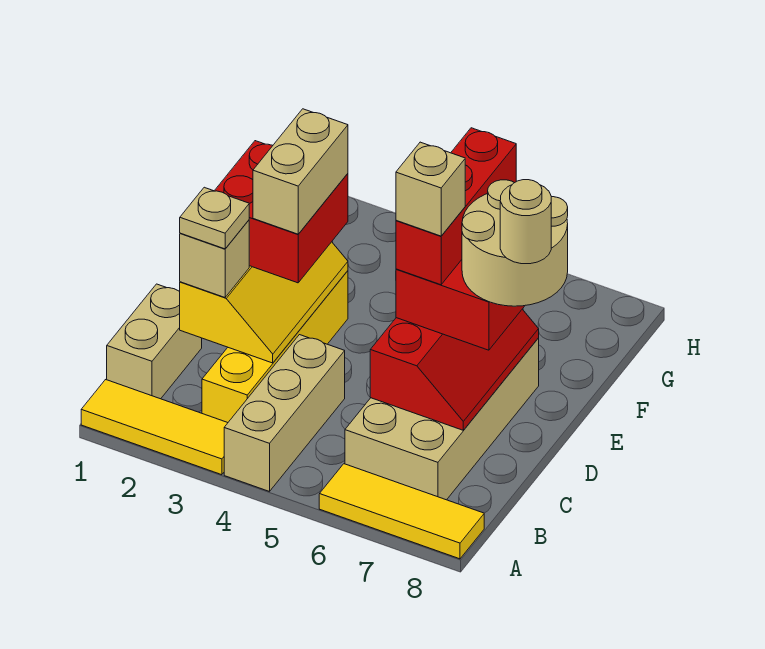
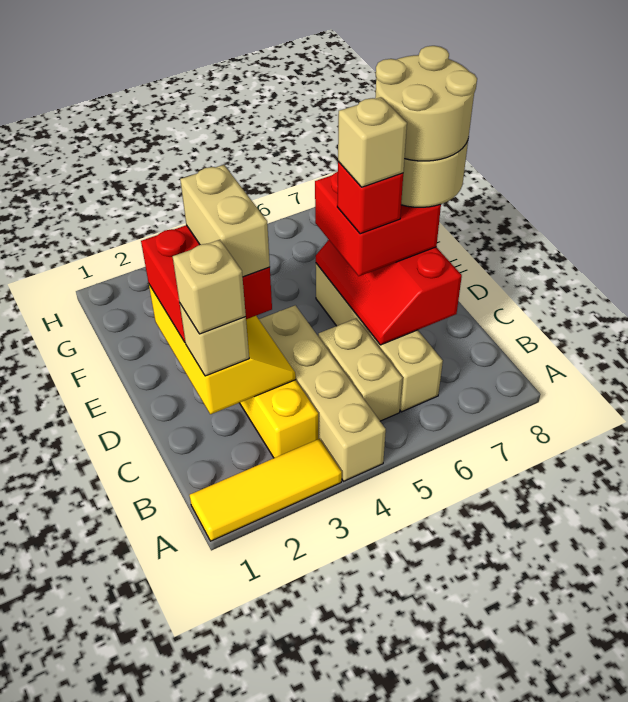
tan brick A4:C4 level 1 -> tan brick A4:D4 level 1
yellow tile A6:A8 level 1 -> none
tan brick B1:C1 level 1 -> tan brick B5:C5 level 1
tan brick B6:E7 level 1 -> tan brick B6:E6 level 1
tan plate C2 level 4 -> tan brick C2 level 4
red slope C6:E7 level 2 top 6 -> red slope C6:E7 level 2 top 7
red brick D6:F6 level 4 -> red brick D6 level 4
tan round brick D8 level 5 -> tan round brick D7:E8 level 5

